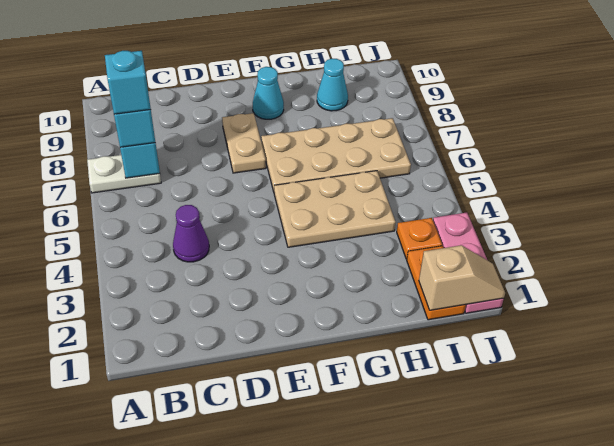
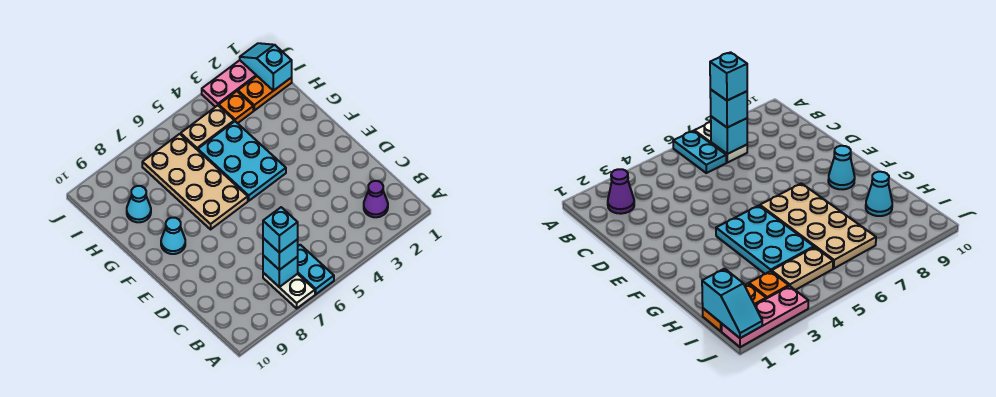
none -> cyan plate A6:B6 level 1
purple cone C4 level 1 -> purple cone B2 level 1
tan plate E7:E8 level 1 -> tan plate I4:I5 level 1
tan plate F4:H5 level 1 -> cyan plate F4:H5 level 1
tan slope I1:J1 level 2 top I -> cyan slope I1:J1 level 2 top I

